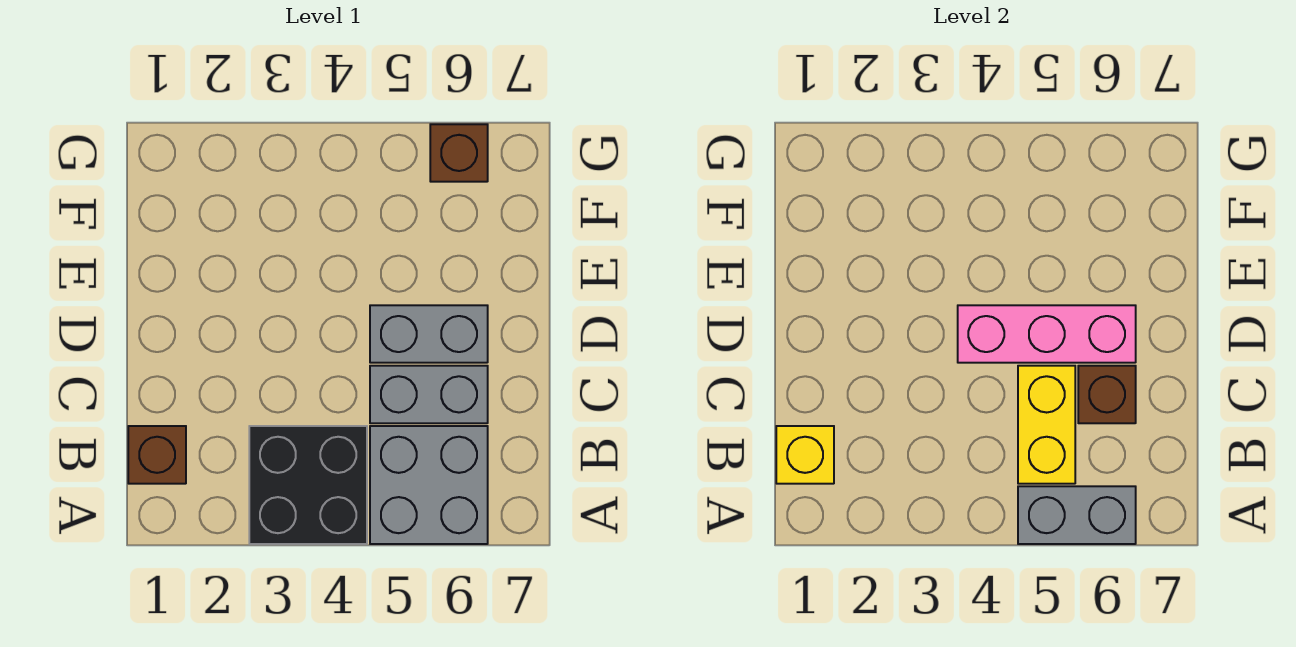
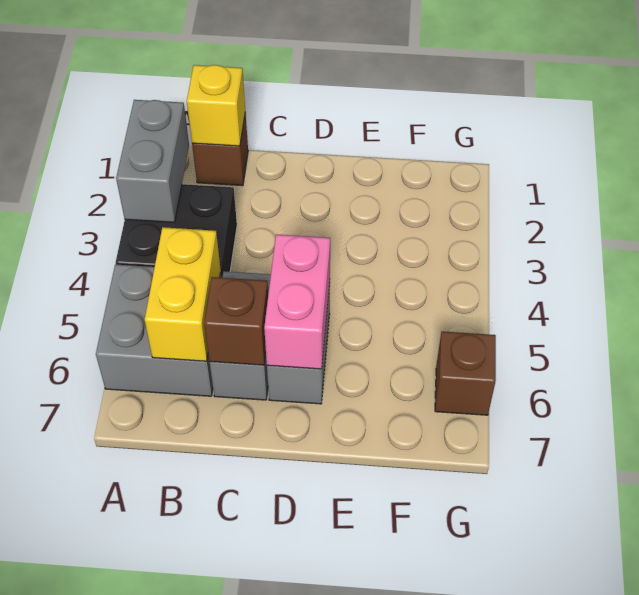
grey brick A5:A6 level 2 -> grey brick A2:A3 level 2
yellow brick B5:C5 level 2 -> yellow brick B5:B6 level 2
pink brick D4:D6 level 2 -> pink brick D5:D6 level 2

